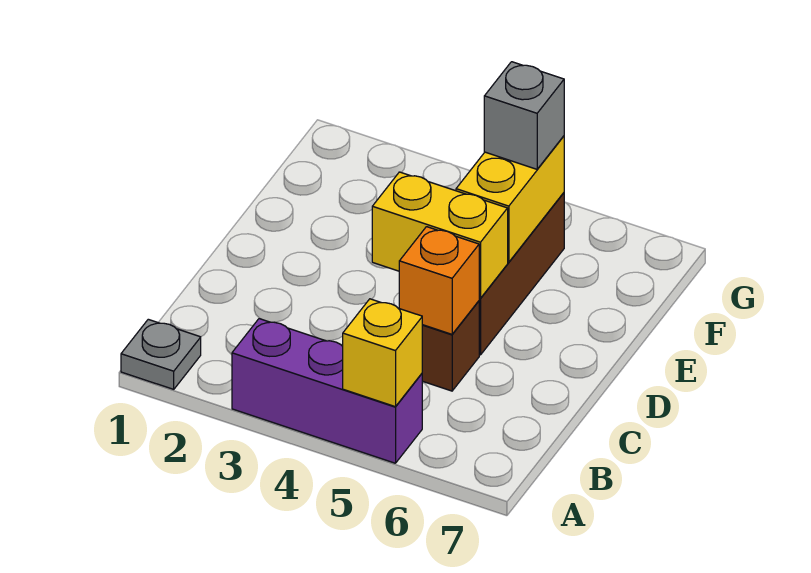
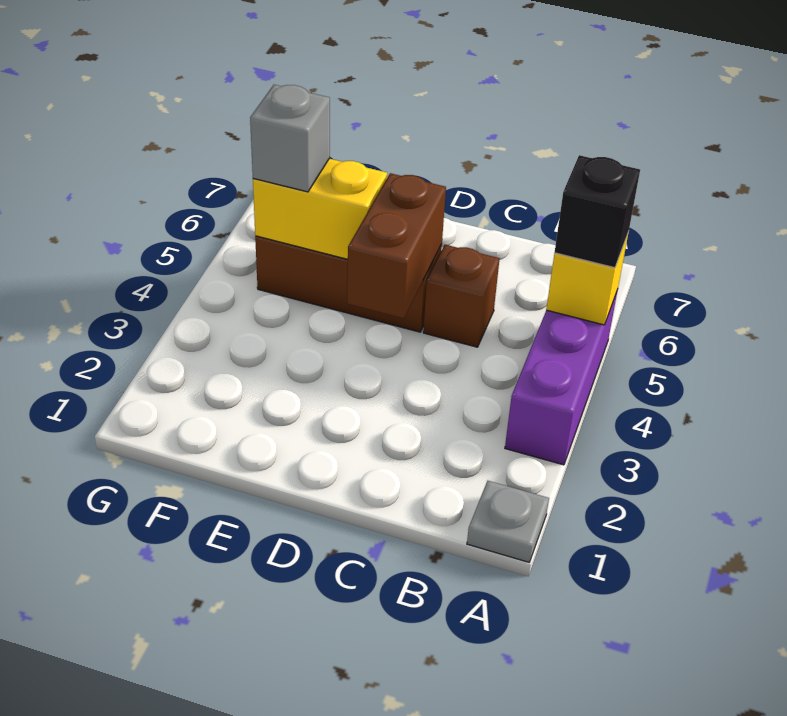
none -> black brick A5 level 3
orange brick C5 level 2 -> none
yellow brick D4:D5 level 2 -> brown brick D4:D5 level 2

